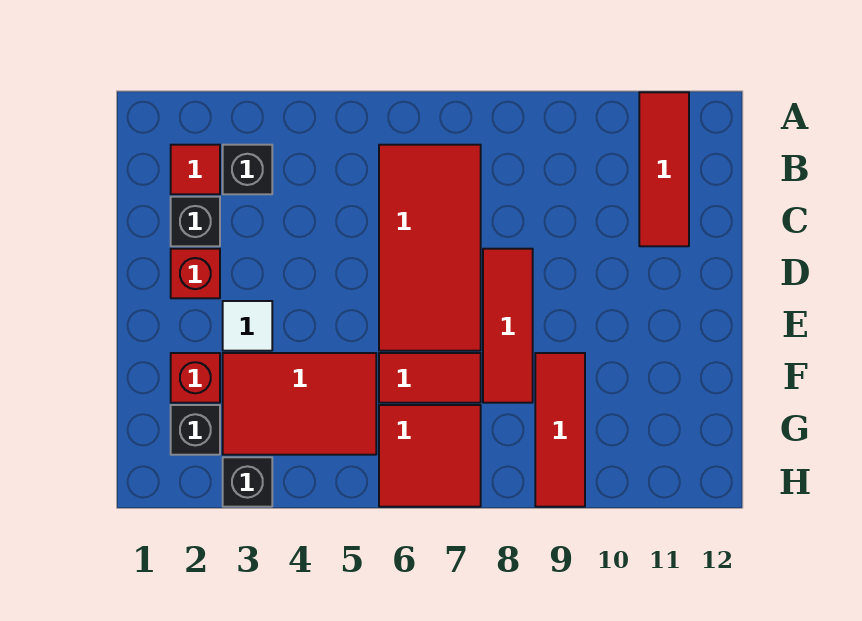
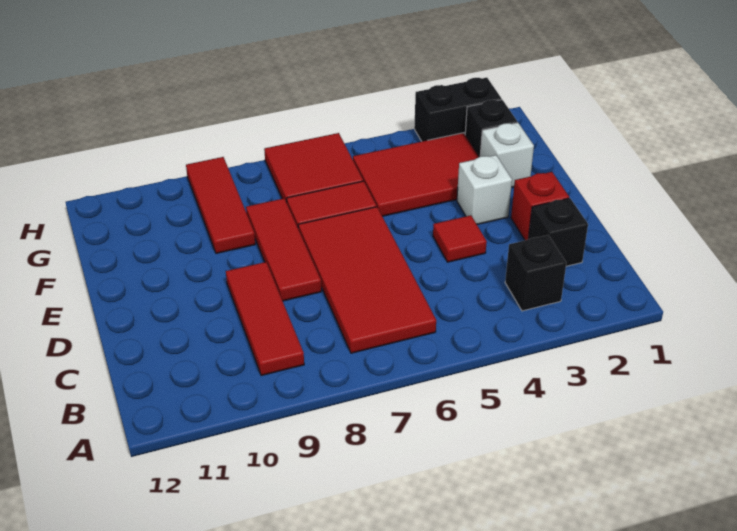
red tile A11:C11 level 1 -> red tile B9:D9 level 1
red tile B2 level 1 -> red tile D4 level 1
white tile E3 level 1 -> white brick E3 level 1
red brick F2 level 1 -> white brick F2 level 1
black brick H3 level 1 -> black brick H2:H3 level 1

